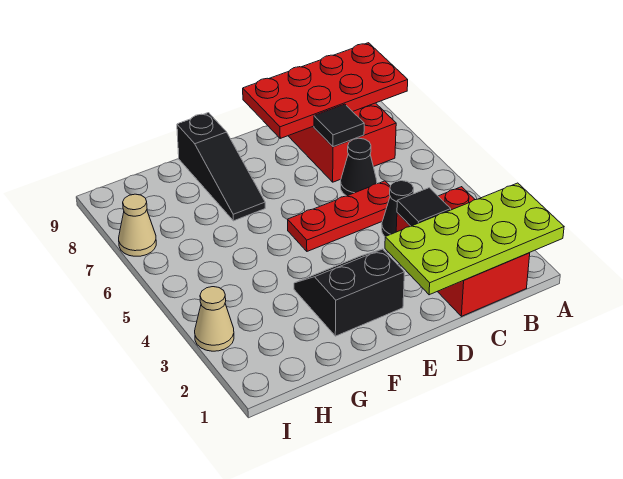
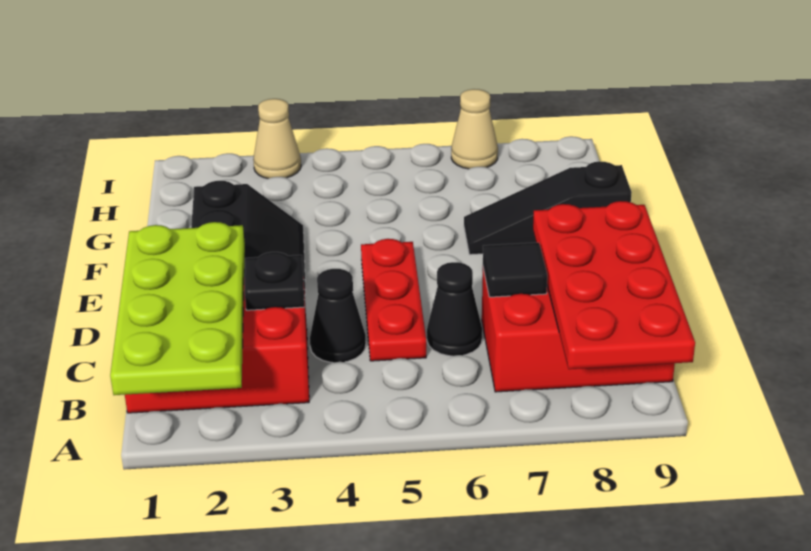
black tile C3 level 2 -> black plate C3 level 2

